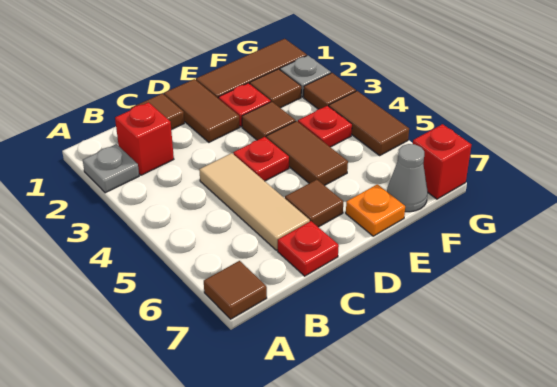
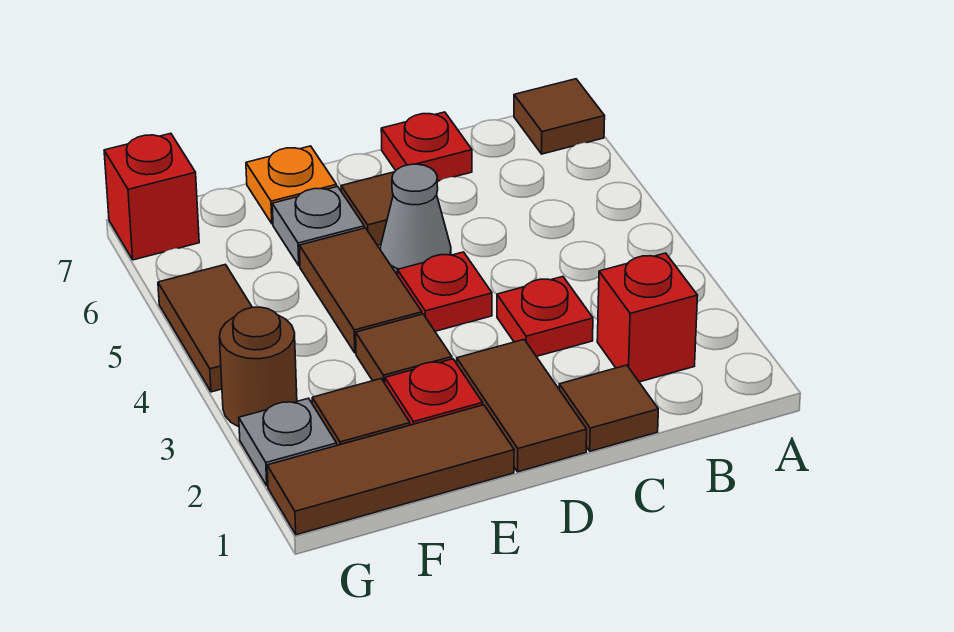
grey plate A2 level 1 -> grey plate E6 level 1
tan tile C4:C6 level 1 -> none
red plate F4 level 1 -> red plate C3 level 1
grey cone F7 level 1 -> grey cone D5 level 1
brown tile G3 level 1 -> brown round brick G3 level 1

